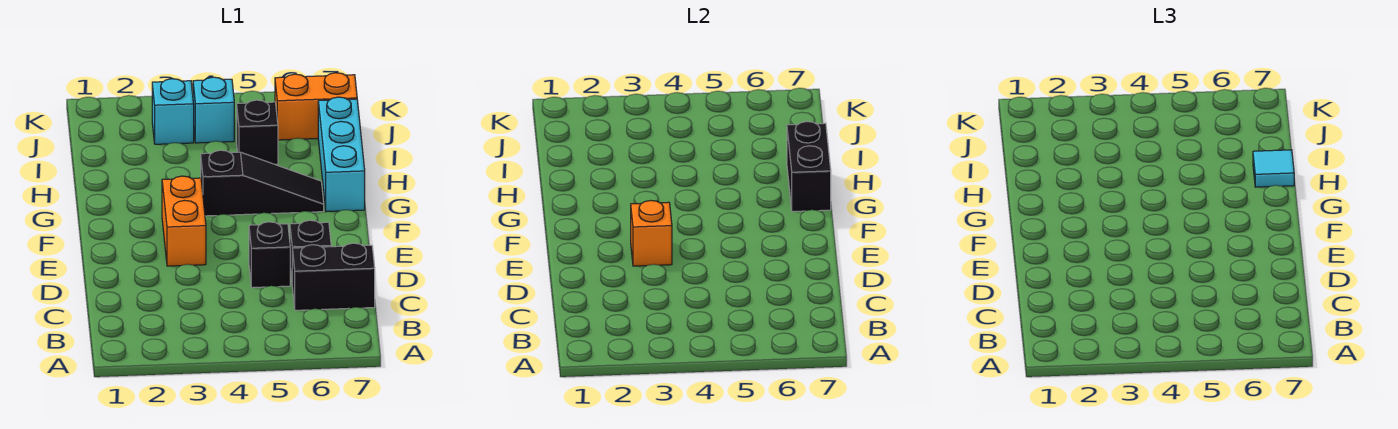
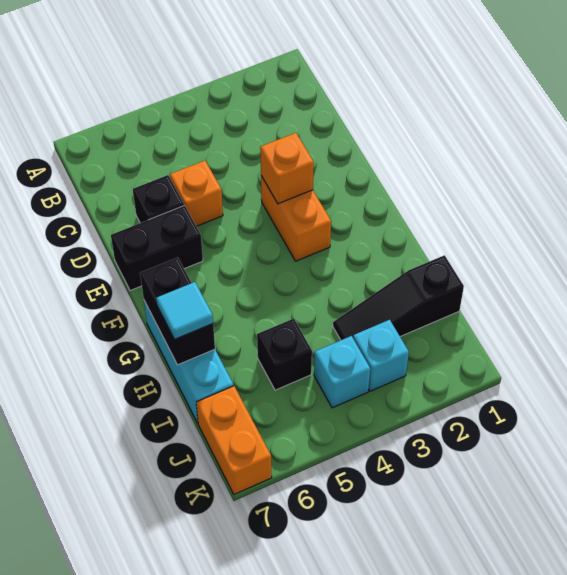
black brick C6:C7 level 1 -> black brick E6:E7 level 1
black brick D5 level 1 -> orange brick D5 level 1
black slope G4:G6 level 1 top 4 -> black slope I1:I3 level 1 top 1
orange brick J6:J7 level 1 -> orange brick J7:K7 level 1

